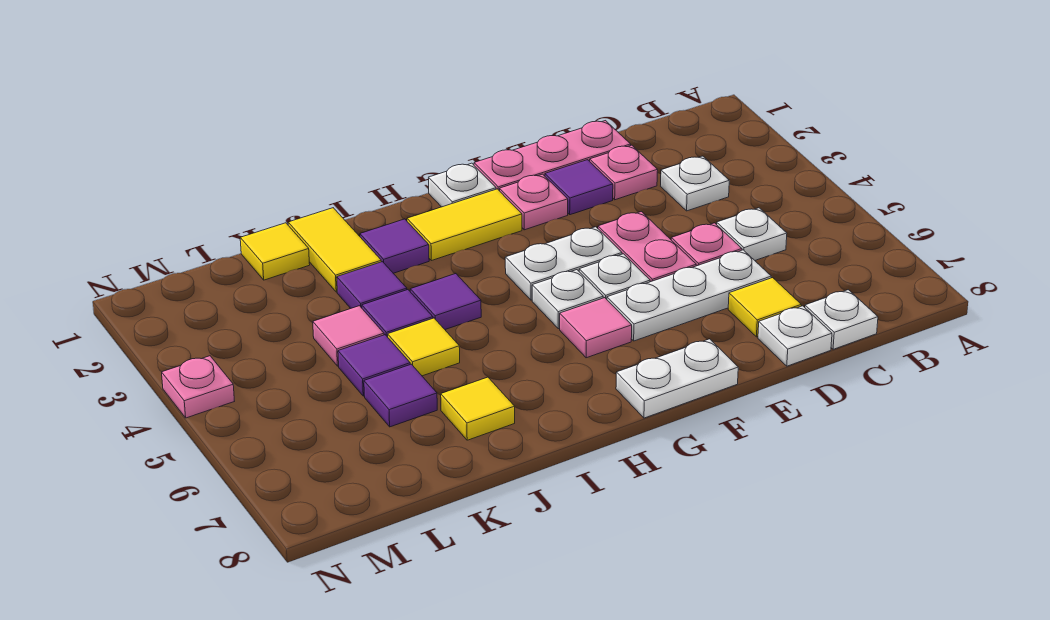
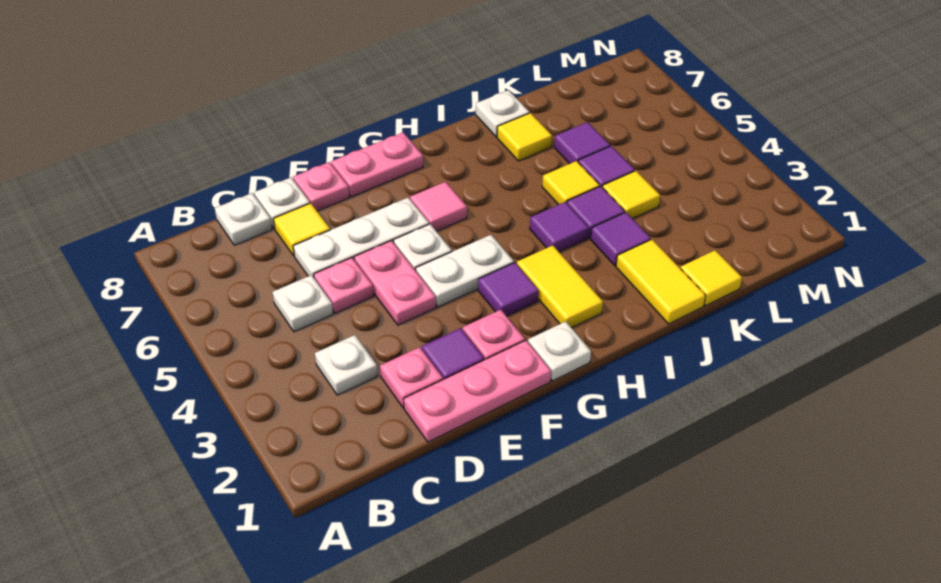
white plate F8:G8 level 1 -> pink plate F8:G8 level 1
yellow tile G2:H2 level 1 -> yellow tile H2:H3 level 1
white plate G5 level 1 -> white plate J8 level 1
purple tile I2 level 1 -> purple tile G3 level 1
pink tile K4 level 1 -> yellow tile K4 level 1
pink plate N4 level 1 -> pink plate E8 level 1

